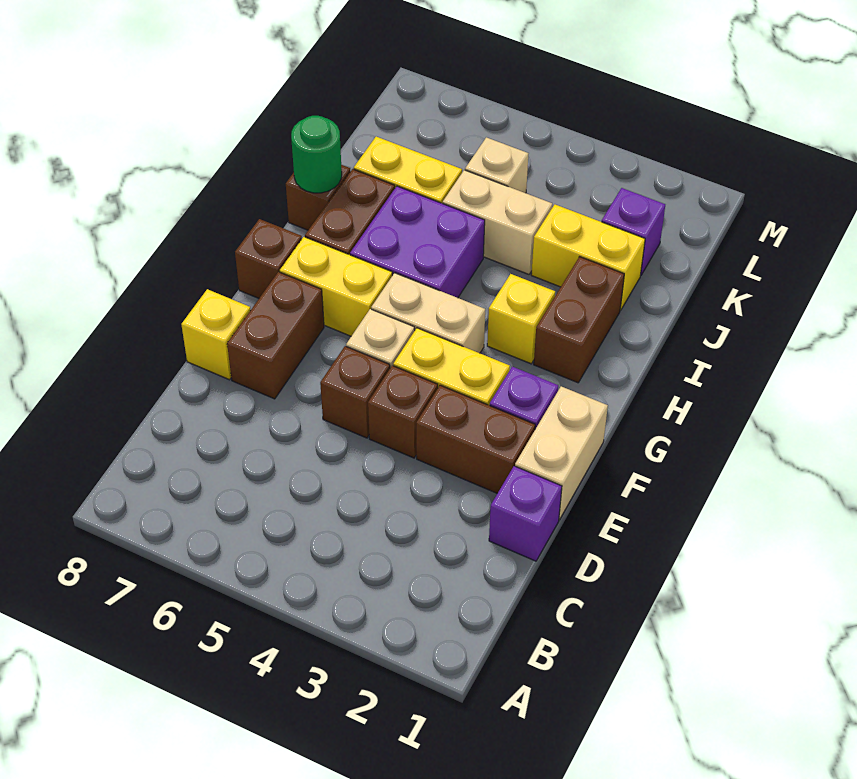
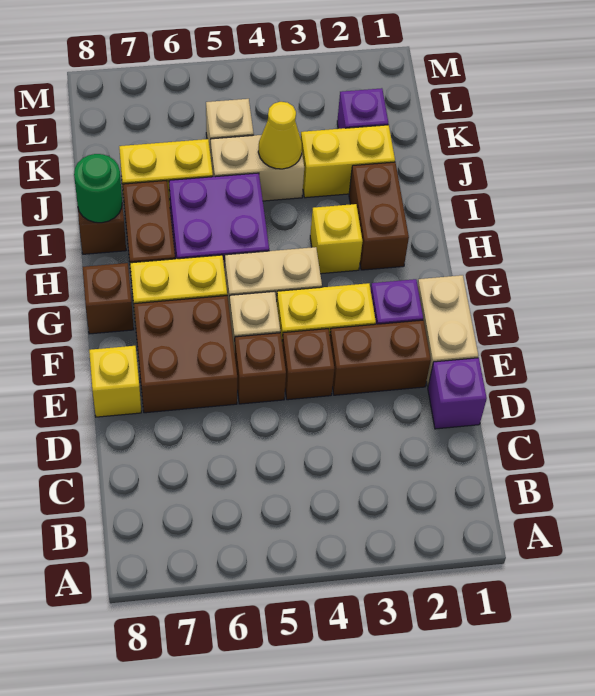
brown brick E7:F7 level 1 -> brown brick E6:F7 level 1
none -> yellow cone J4 level 2

